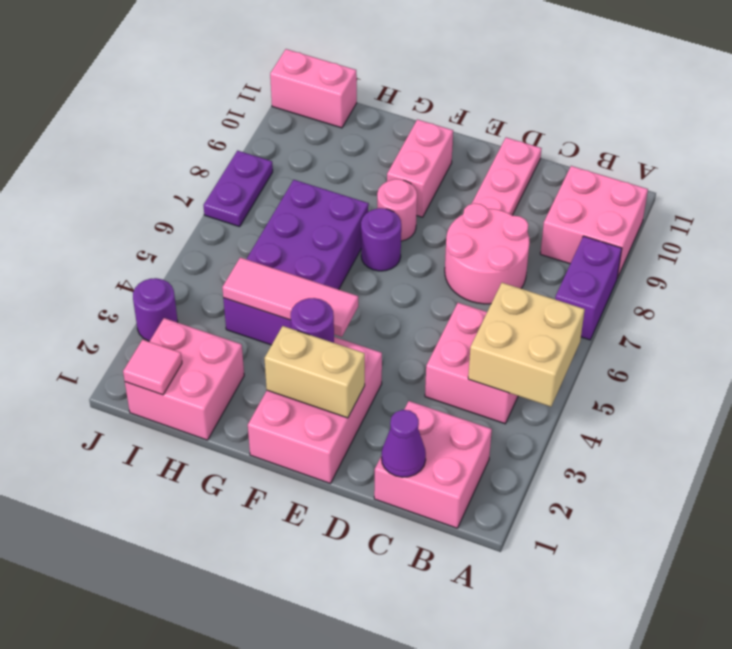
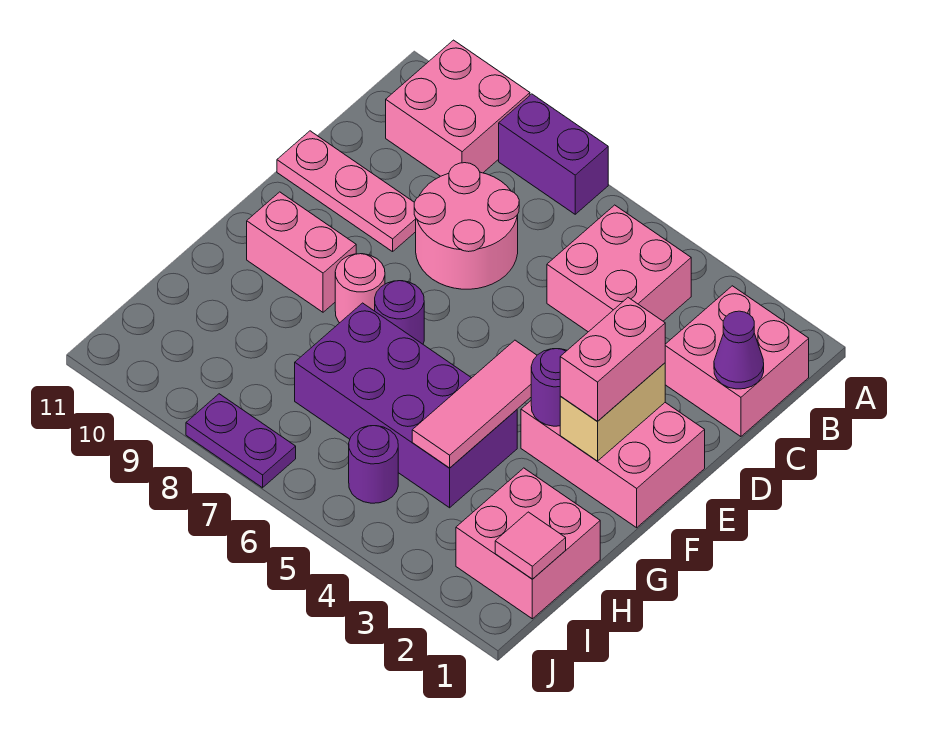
tan brick A4:B5 level 2 -> none
pink brick I11:J11 level 1 -> pink brick E2:F2 level 3
purple round brick J3 level 1 -> purple round brick I5 level 1

